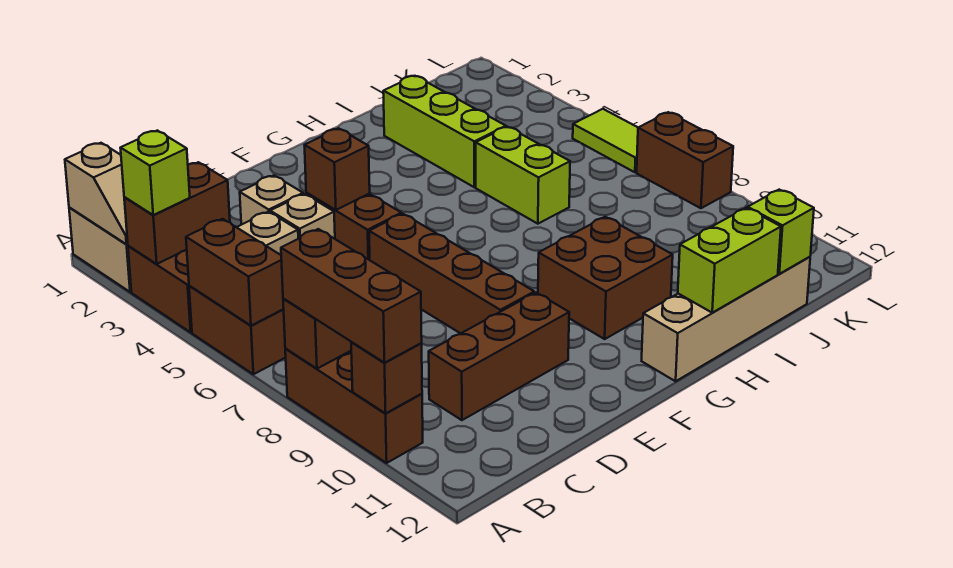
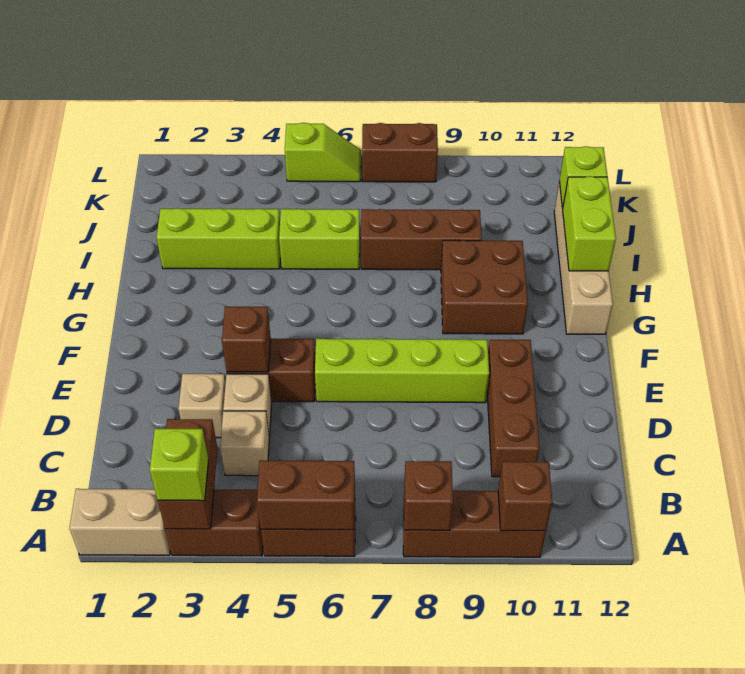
tan slope A1:A2 level 2 top 1 -> none
brown brick A8:A10 level 3 -> brown brick I7:I9 level 1
brown brick E6:E9 level 1 -> lime brick E6:E9 level 1
lime tile L5:L6 level 1 -> lime slope L5:L6 level 1 top 5

